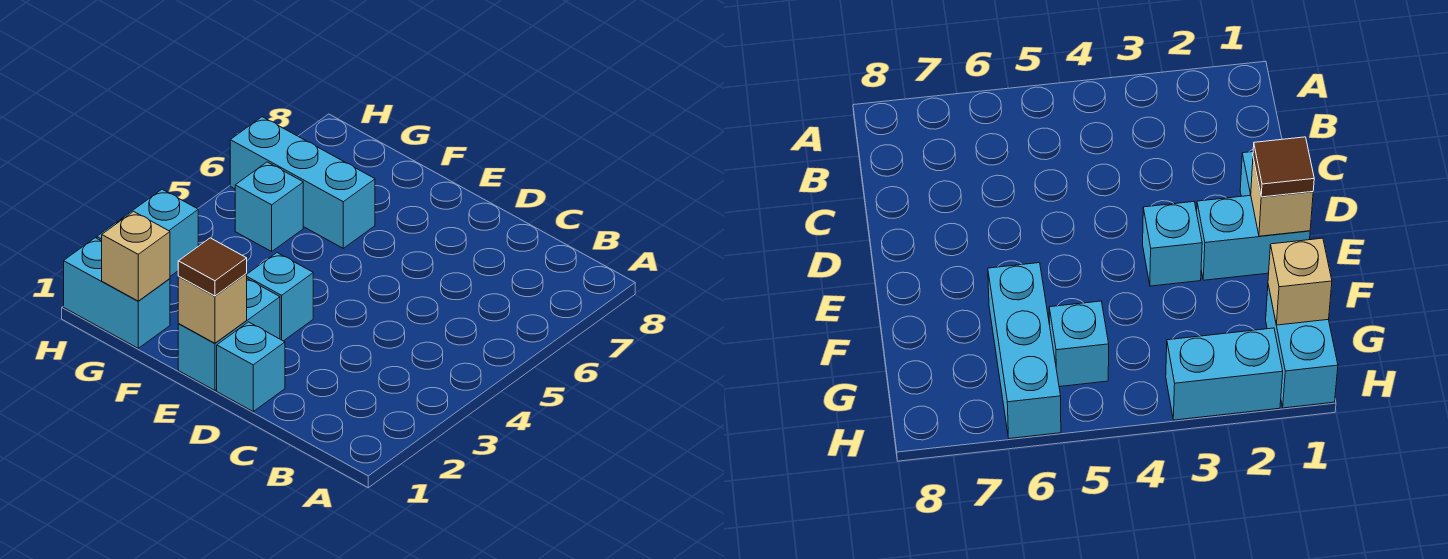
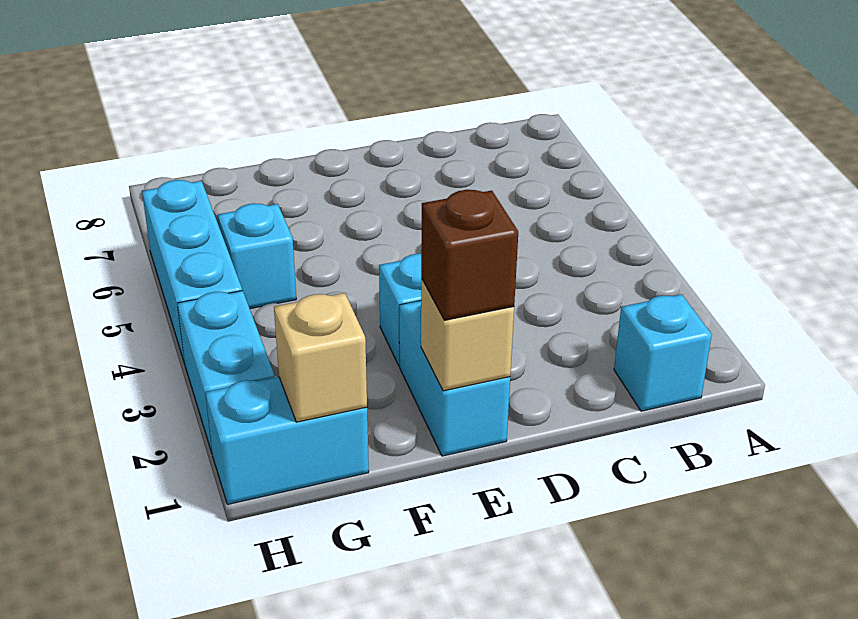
cyan brick D1 level 1 -> cyan brick B1 level 1
brown tile E1 level 3 -> brown brick E1 level 3
cyan brick F6:H6 level 1 -> cyan brick H4:H6 level 1

